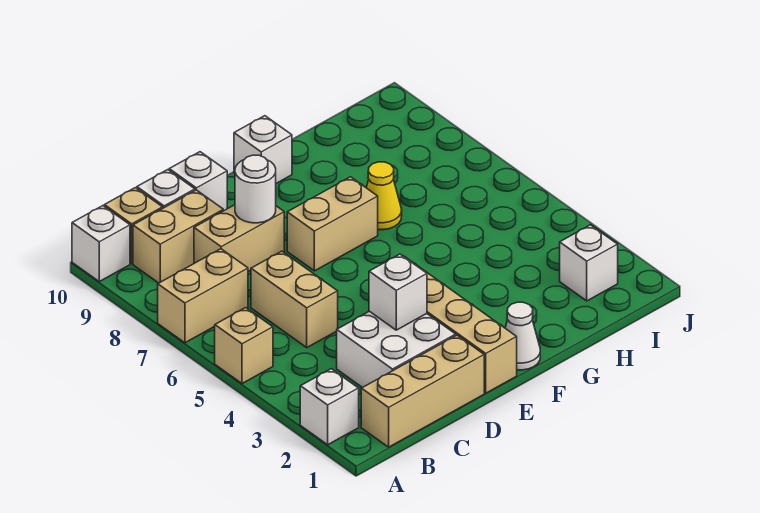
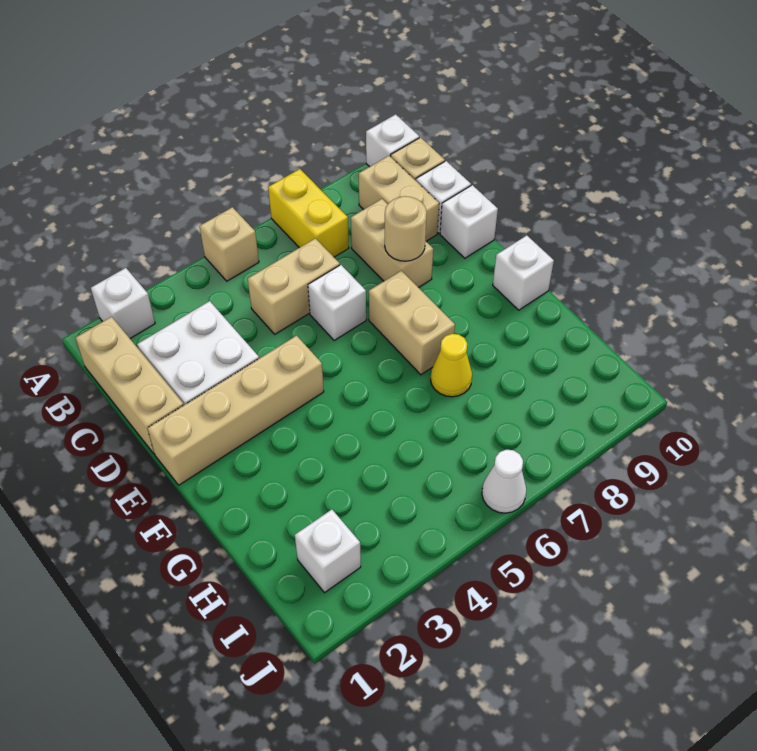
tan brick A7:B7 level 1 -> yellow brick A7:B7 level 1
white brick D3 level 2 -> white brick D6 level 1
white round brick D8 level 2 -> tan round brick D8 level 2
white cone F1 level 1 -> white cone J6 level 1

